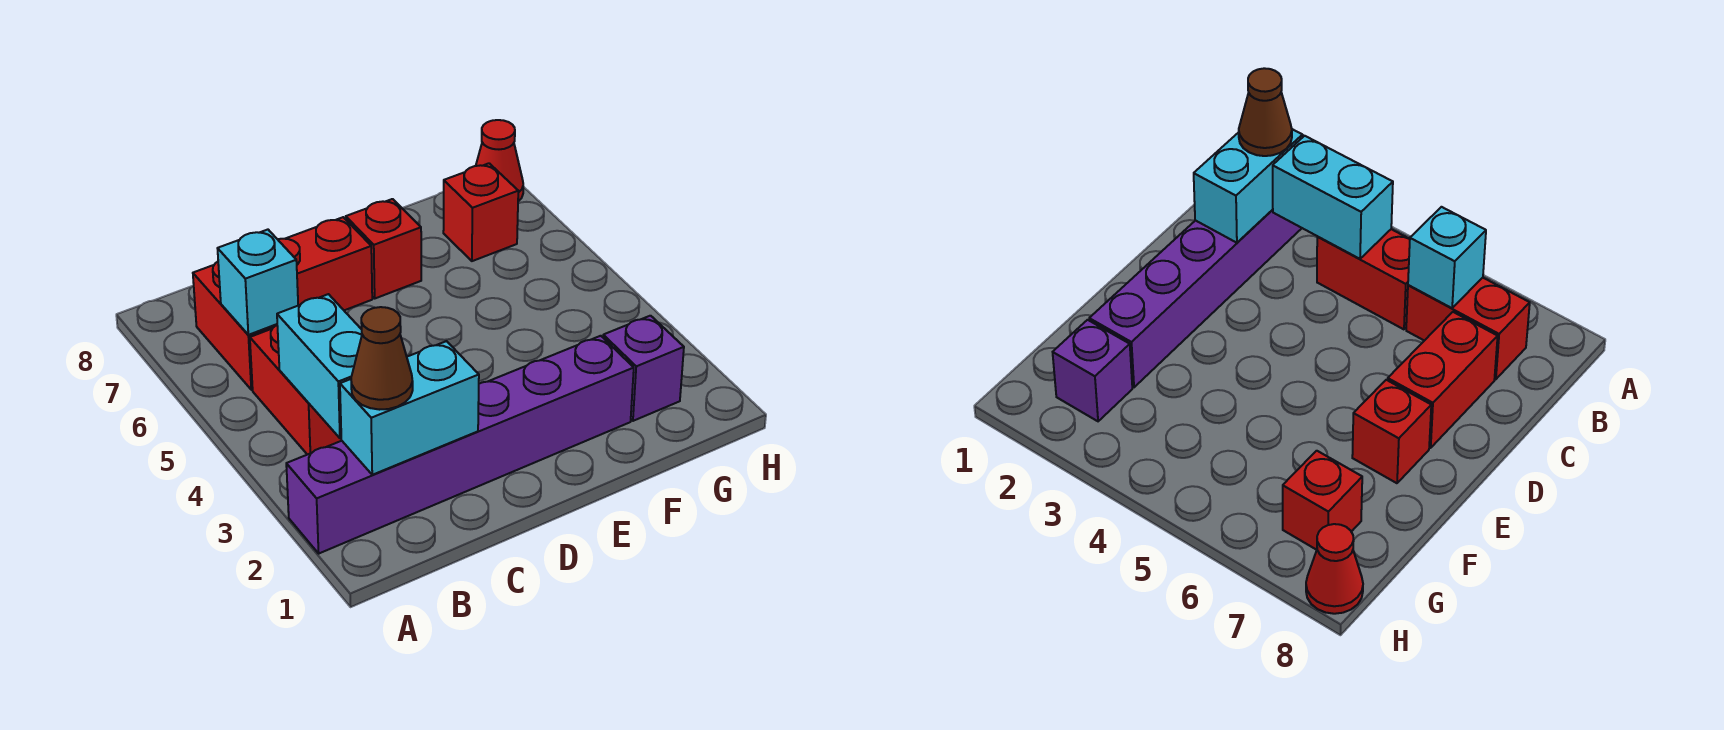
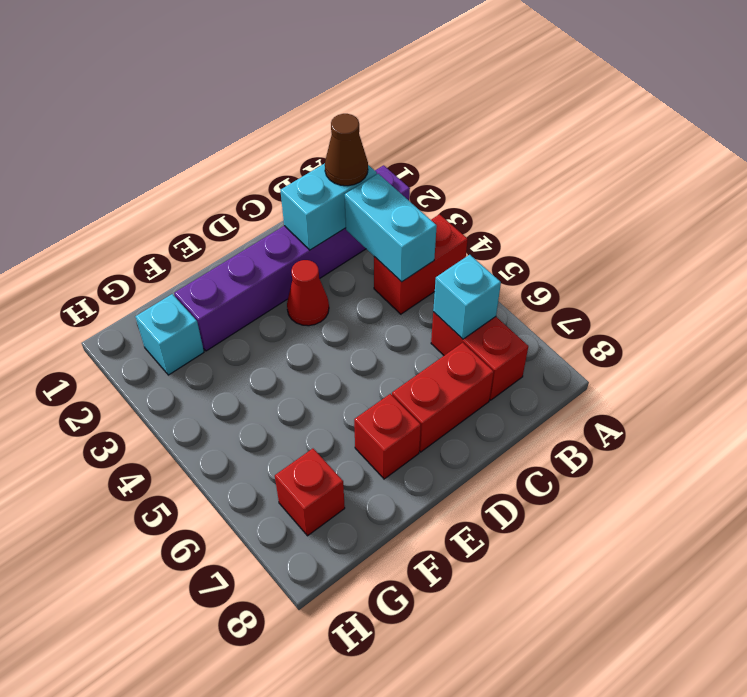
red brick B4:B5 level 1 -> red brick A4:B4 level 1
purple brick G2 level 1 -> cyan brick G2 level 1
red cone H8 level 1 -> red cone D3 level 1

